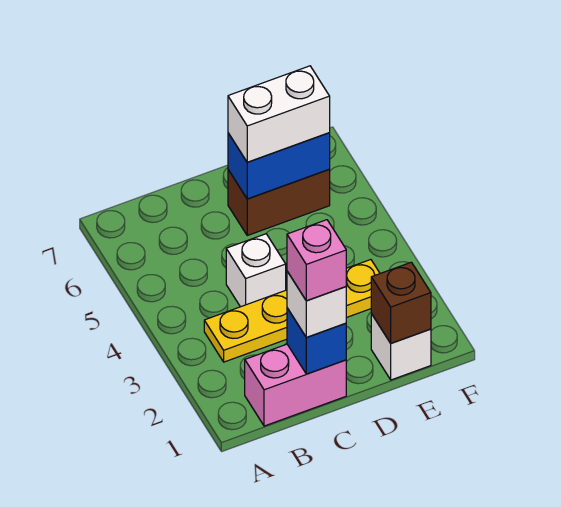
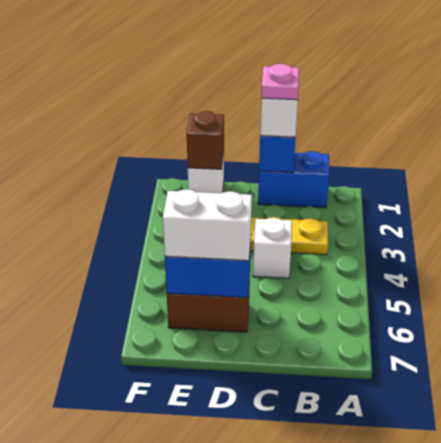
pink brick B1:C1 level 1 -> blue brick B1:C1 level 1
pink brick C1 level 4 -> pink plate C1 level 4

